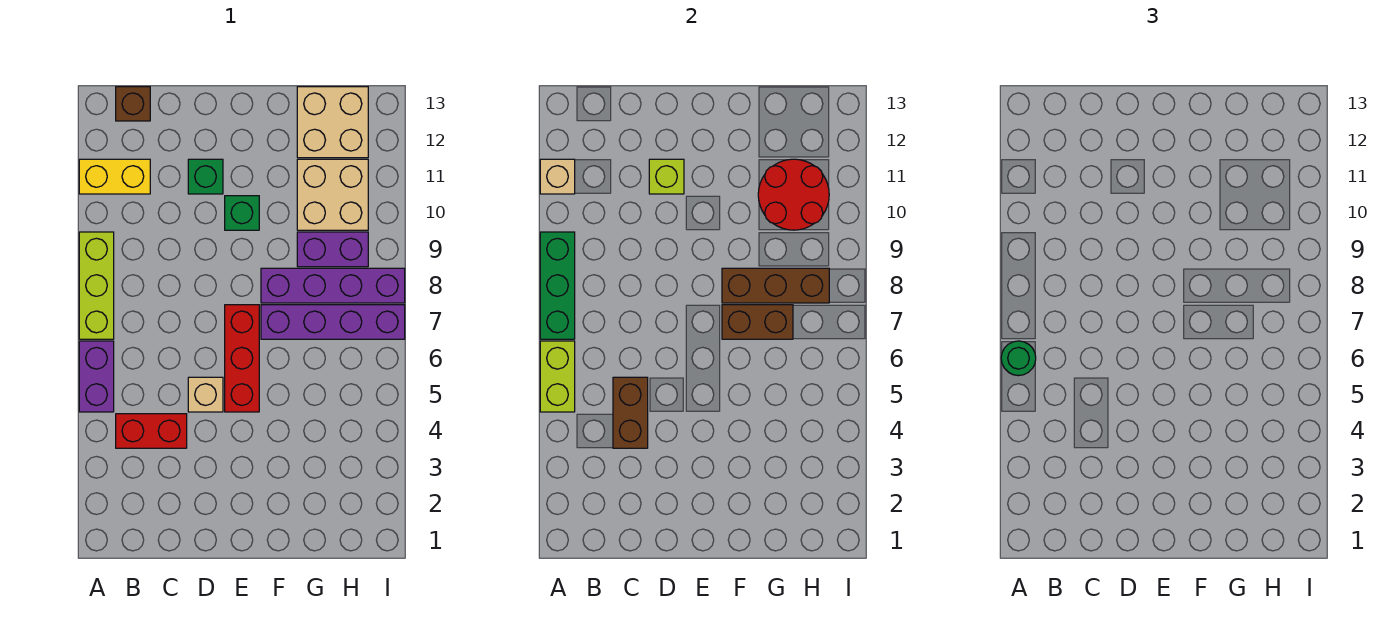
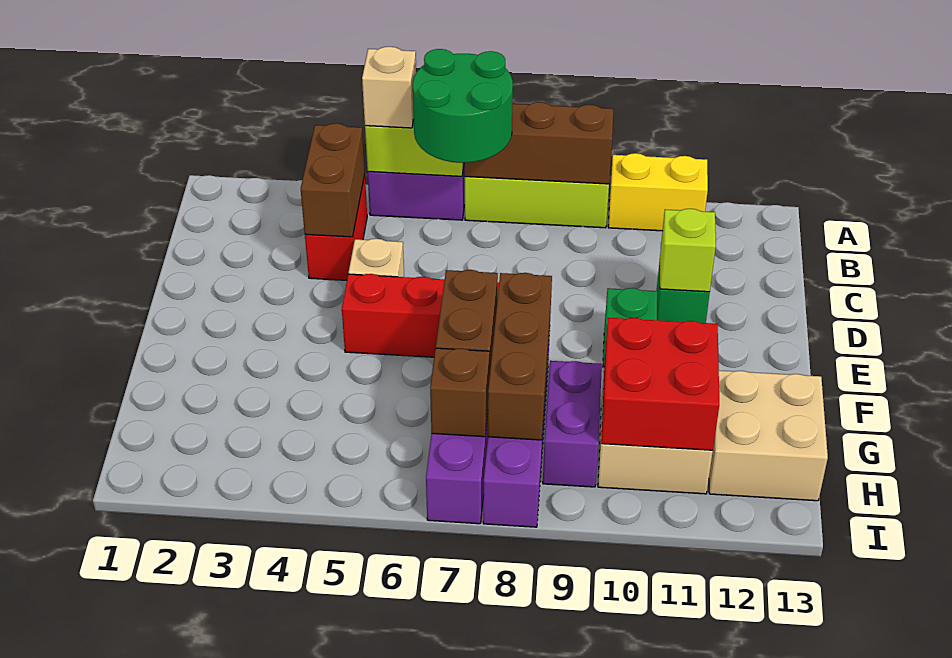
green round brick A6 level 3 -> green round brick A6:B7 level 3
green brick A7:A9 level 2 -> brown brick A7:A9 level 2
yellow brick A11:B11 level 1 -> yellow brick A10:A11 level 1
tan brick A11 level 2 -> tan brick A5 level 3
brown brick B13 level 1 -> brown brick H7 level 2
brown brick C4:C5 level 2 -> brown brick B4:C4 level 2
red round brick G10:H11 level 2 -> red brick G10:H11 level 2

